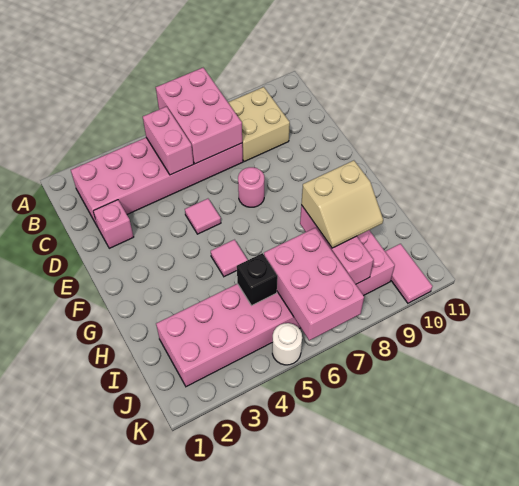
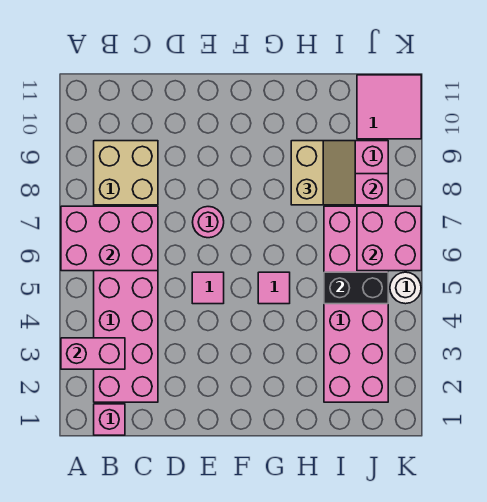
pink brick B5:C5 level 2 -> pink brick A3:B3 level 2
pink brick D2 level 1 -> pink brick B1 level 1
black brick I5 level 2 -> black brick I5:J5 level 2
pink brick I6:K7 level 2 -> pink brick J6:K7 level 2
pink tile J10:K10 level 1 -> pink tile J10:K11 level 1

